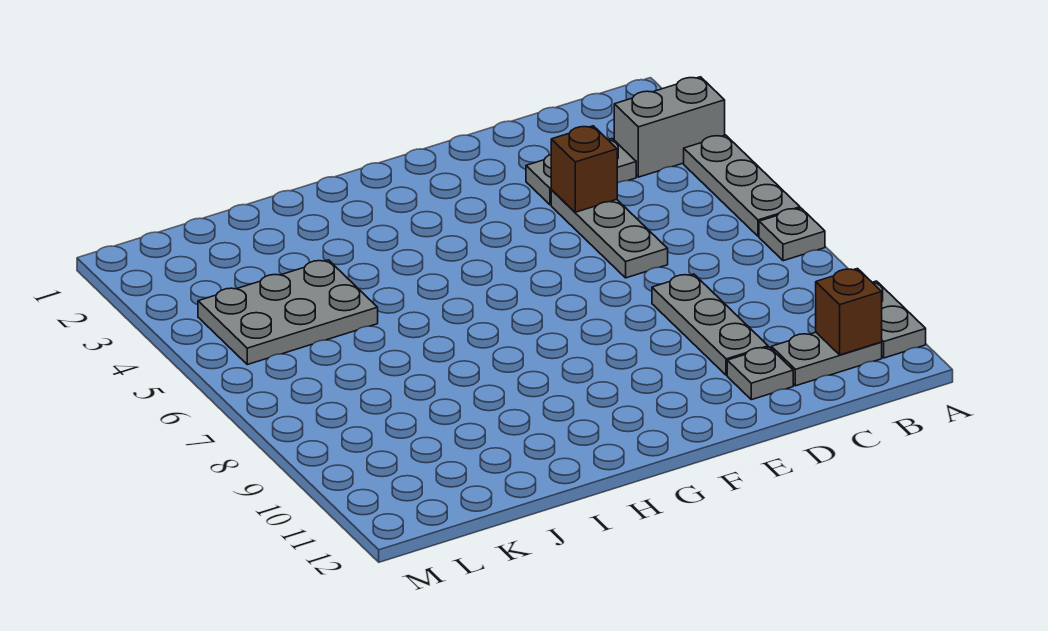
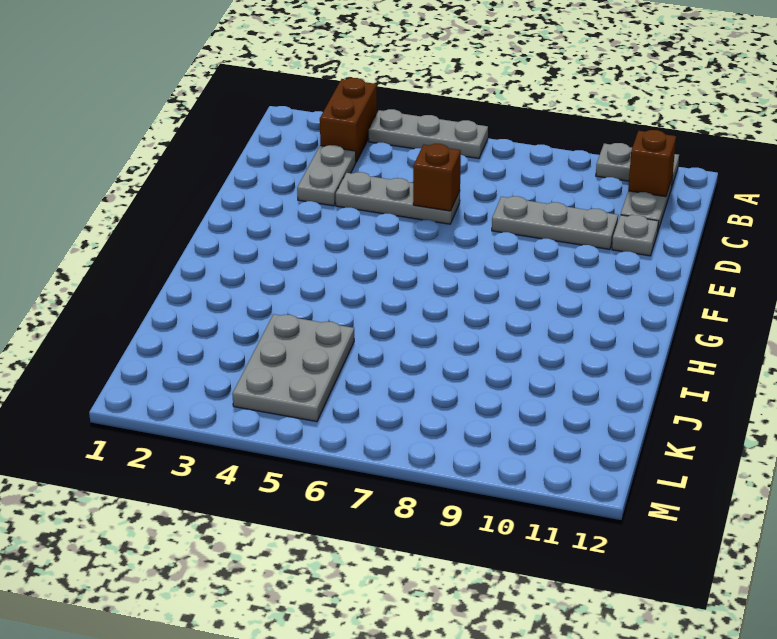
grey brick A3:B3 level 1 -> brown brick A3:B3 level 1
grey plate A7 level 1 -> none
brown brick D4 level 2 -> brown brick D6 level 2

